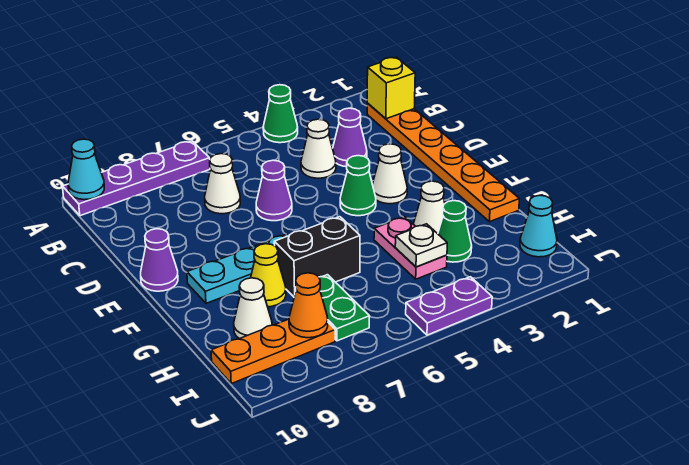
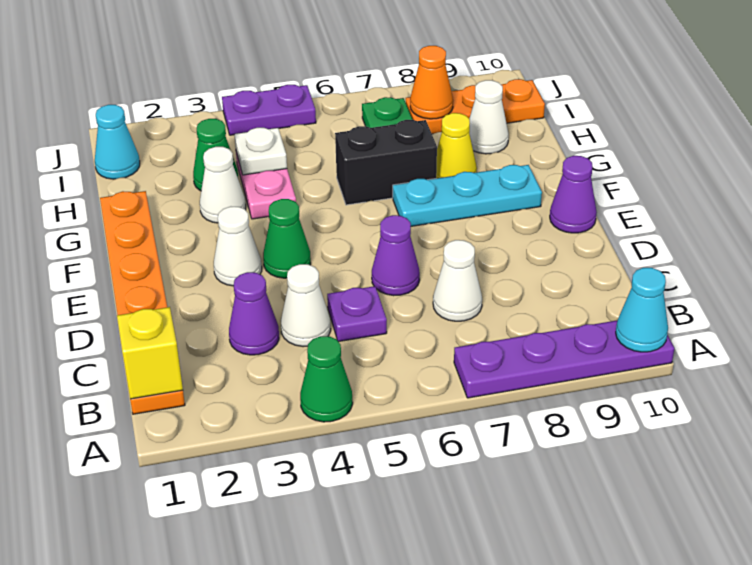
none -> purple plate C5 level 1

